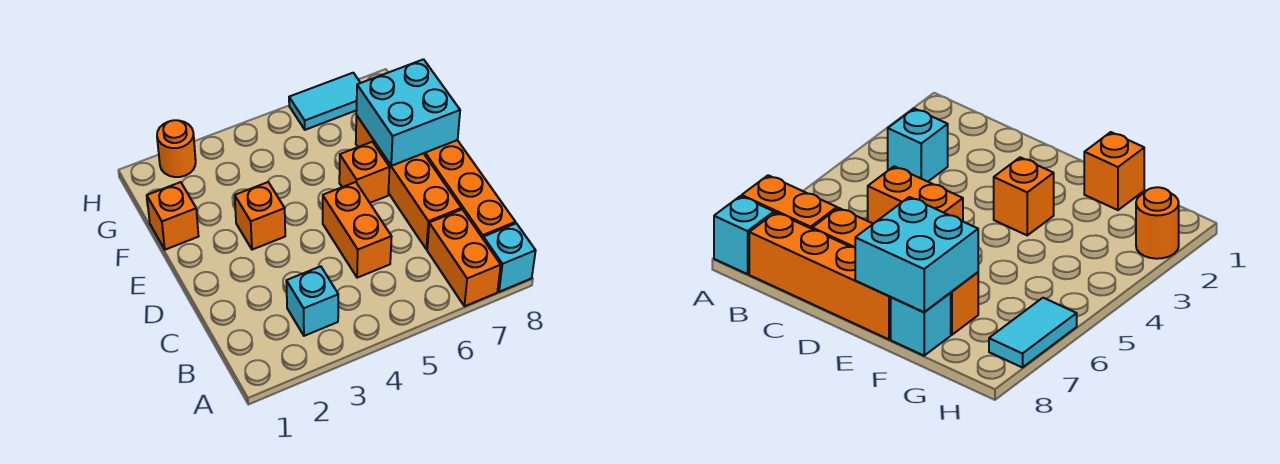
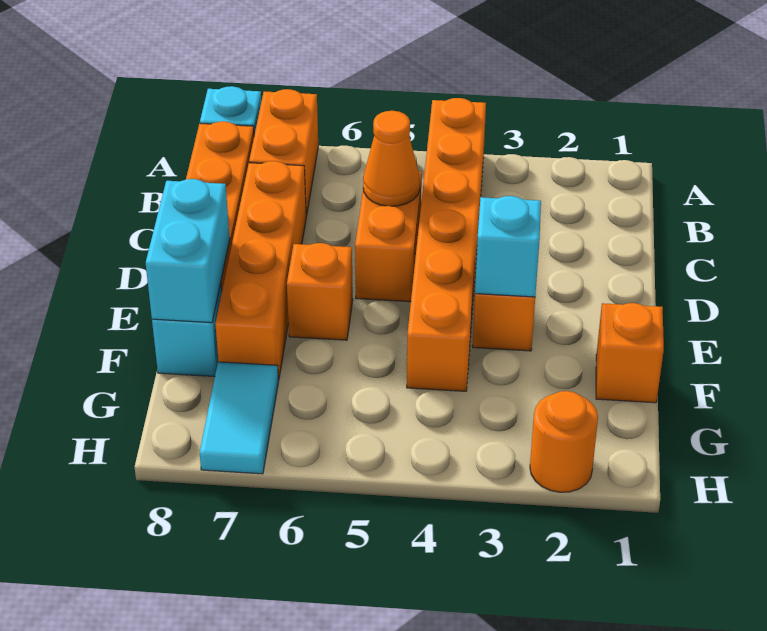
none -> orange brick A4:F4 level 1
cyan brick B3 level 1 -> cyan brick E3 level 2
none -> orange cone C5 level 2
cyan brick E7:F8 level 2 -> cyan brick E8:F8 level 2
cyan tile H6:H7 level 1 -> cyan tile G7:H7 level 1

